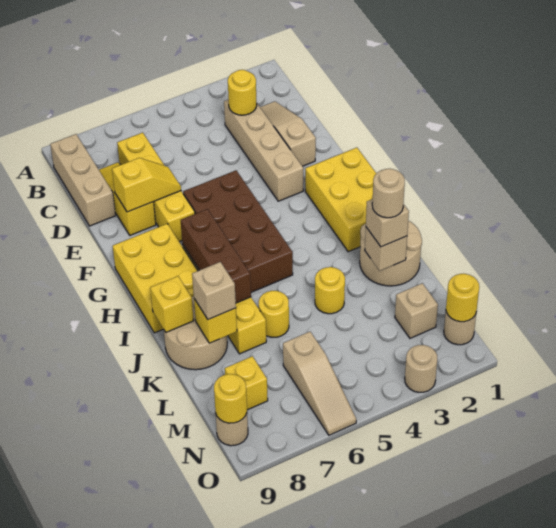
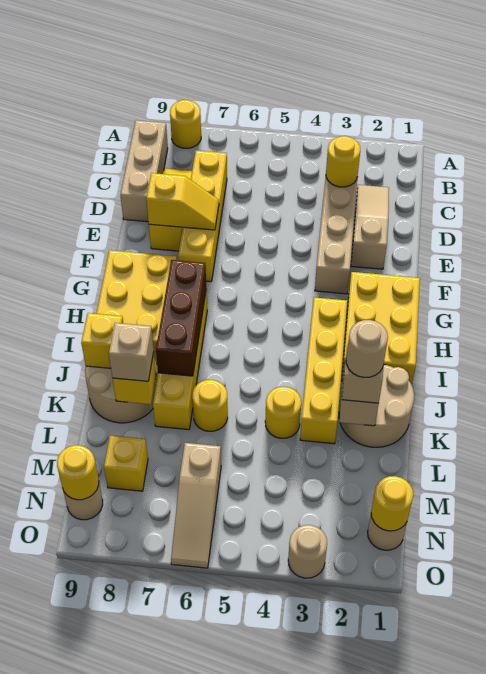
none -> yellow round brick A8 level 1
brown brick F5:I6 level 1 -> none
none -> yellow brick H3:K3 level 1
tan brick M2 level 1 -> none

